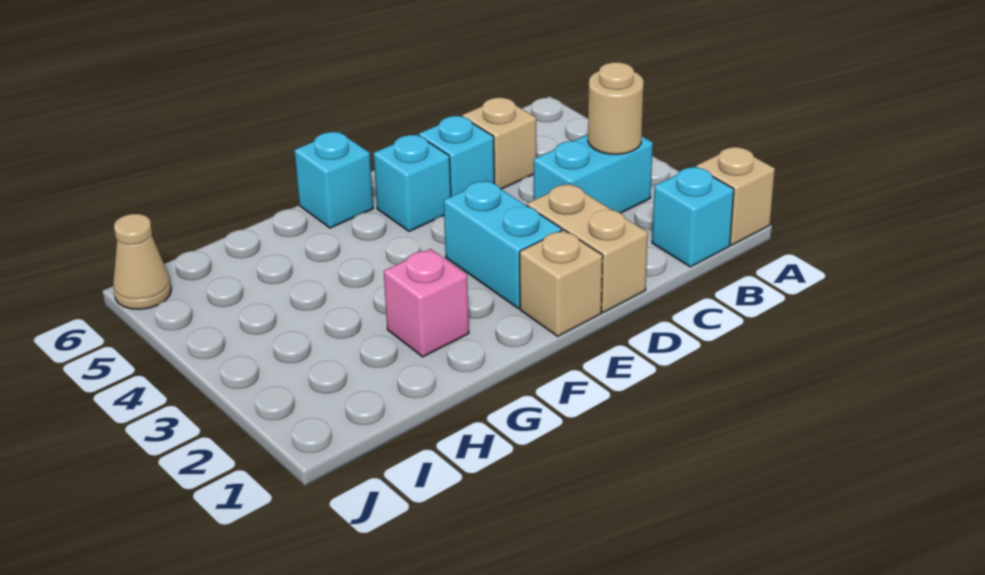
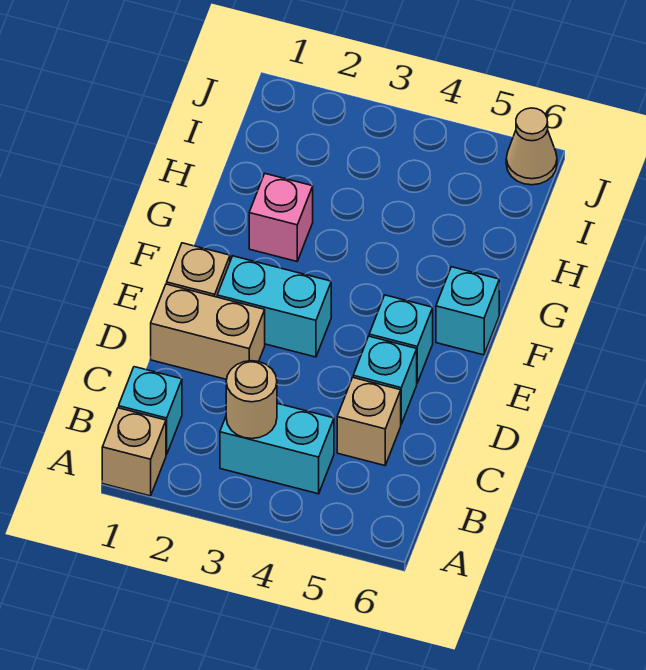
cyan brick B3:C3 level 1 -> cyan brick B3:B4 level 1

